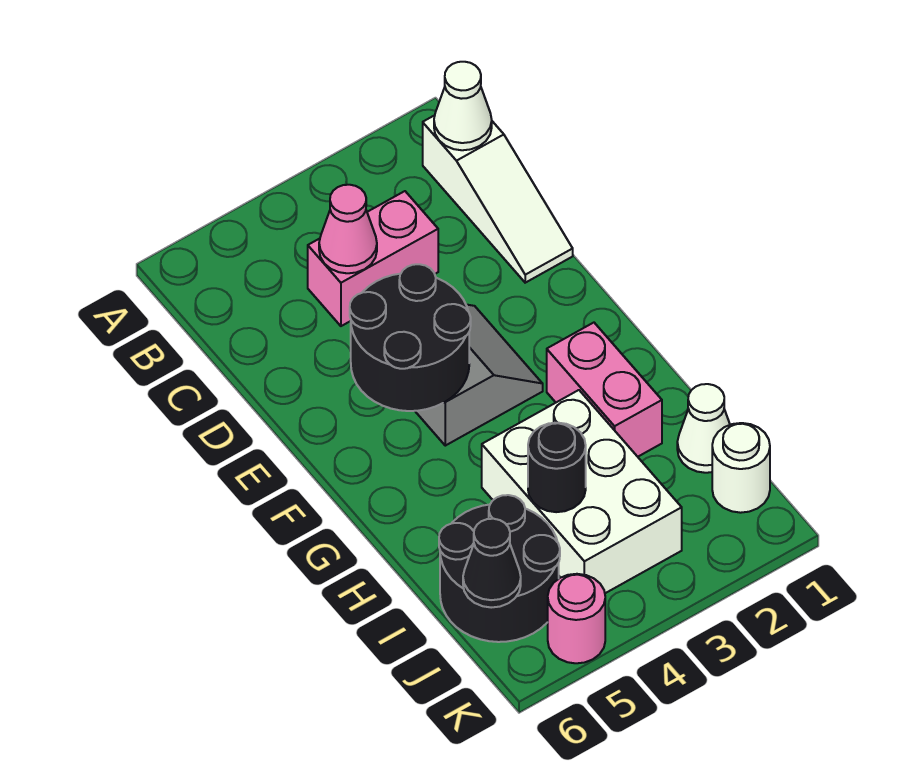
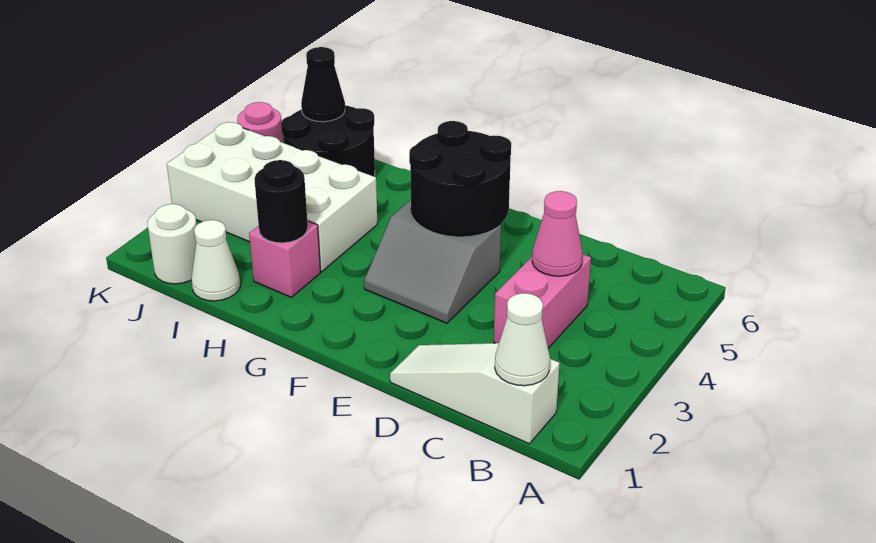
pink brick G2:H2 level 1 -> pink brick H2 level 1
white brick H3:J4 level 1 -> white brick H3:K4 level 1
black round brick I4 level 2 -> black round brick H2 level 2

